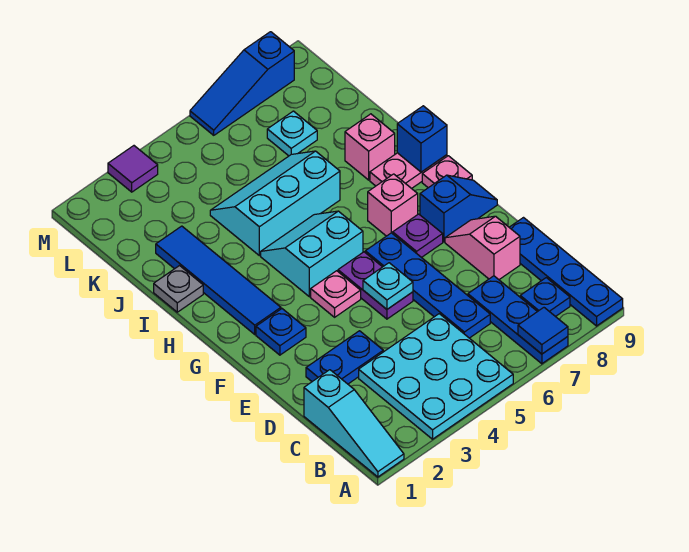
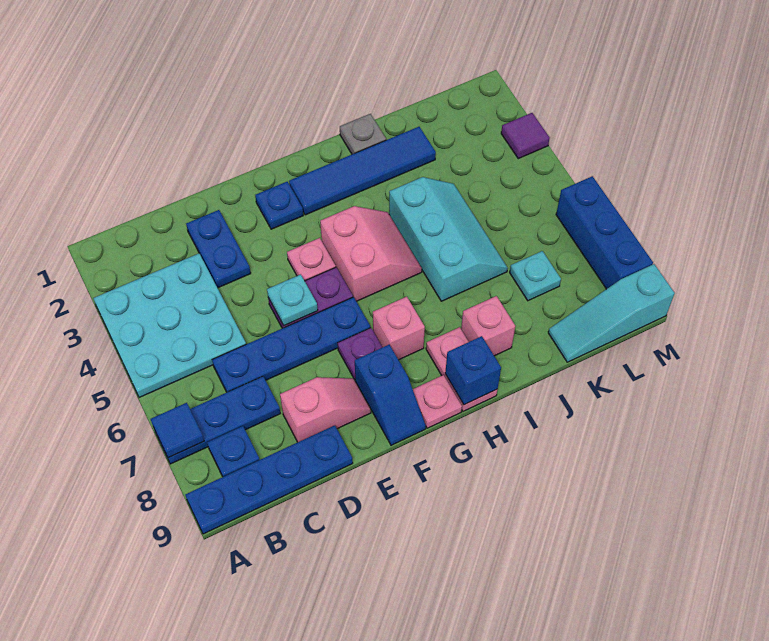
cyan slope A1:C1 level 1 top C -> cyan slope K9:M9 level 1 top M
cyan slope G4:H5 level 1 top G -> pink slope G4:H5 level 1 top G
blue slope M6:M8 level 1 top 8 -> blue brick M6:M8 level 1

